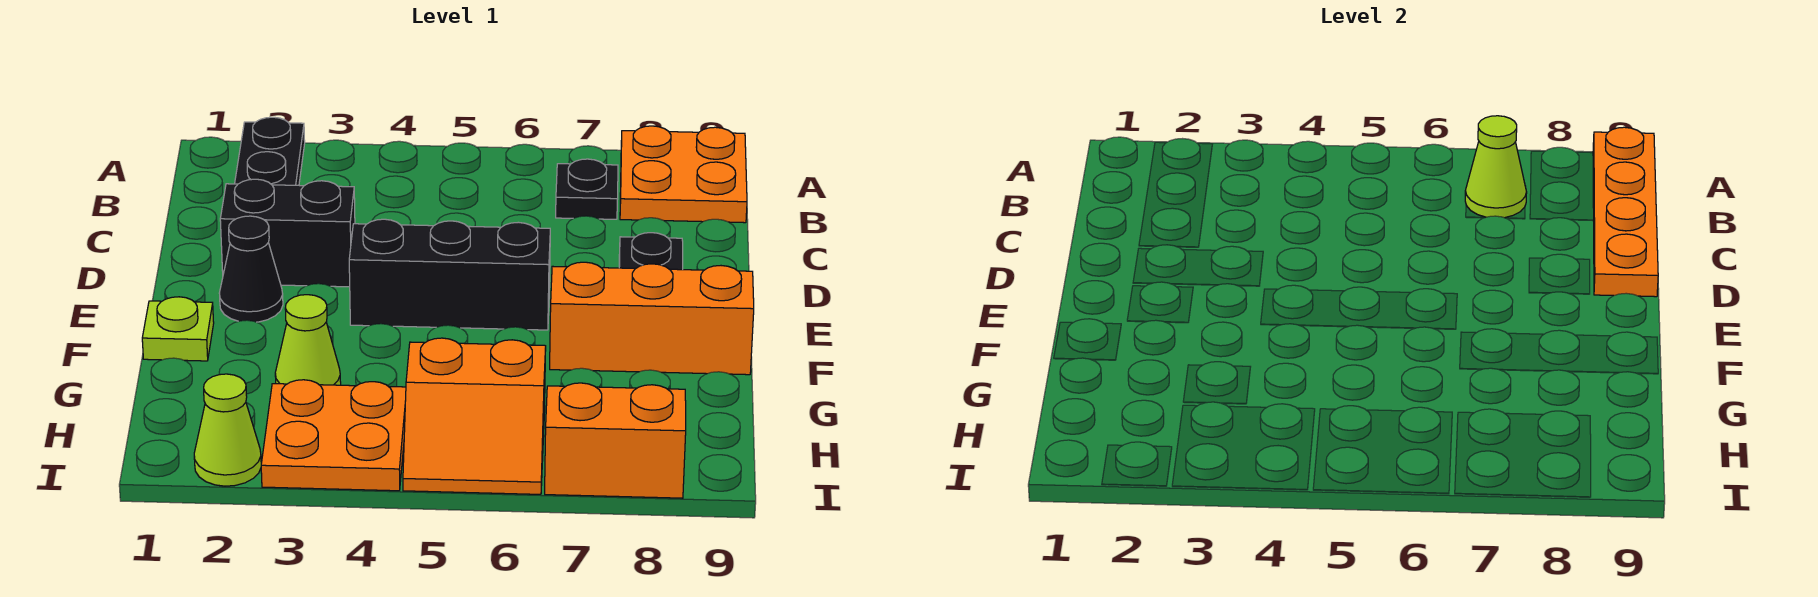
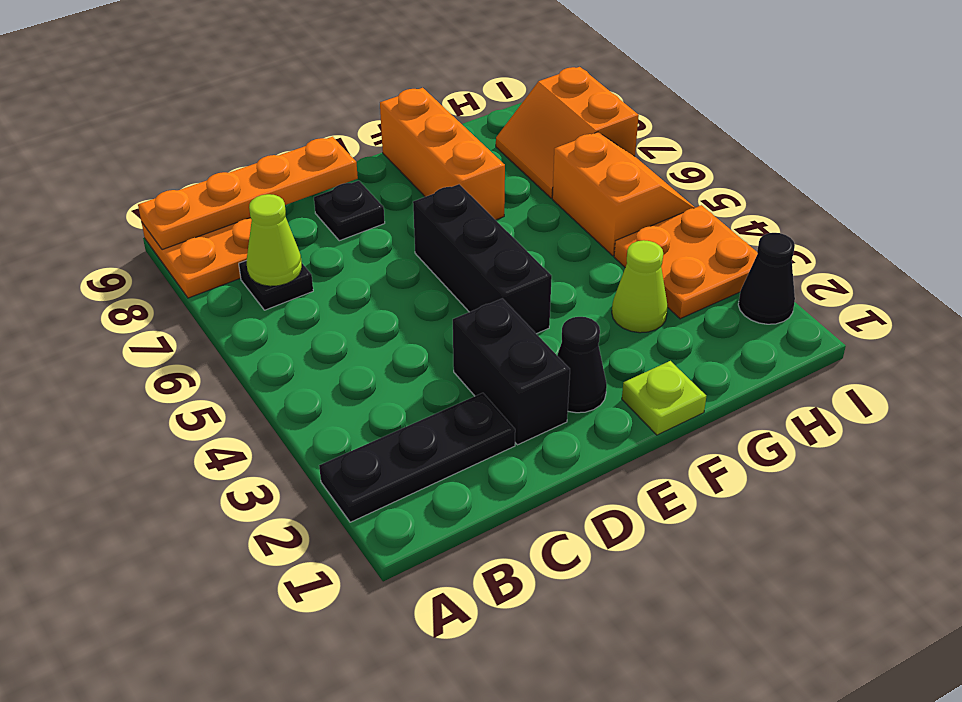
lime cone I2 level 1 -> black cone I2 level 1

